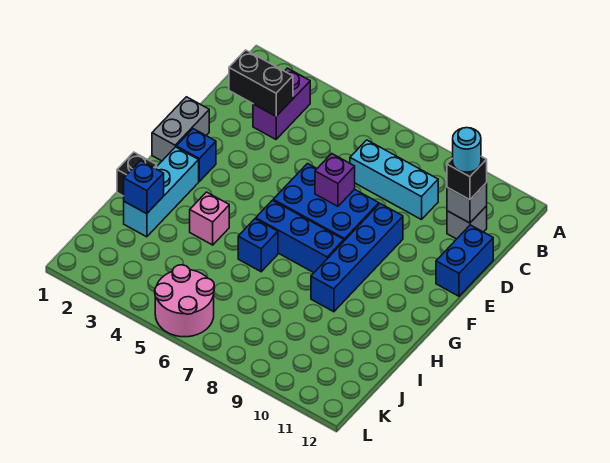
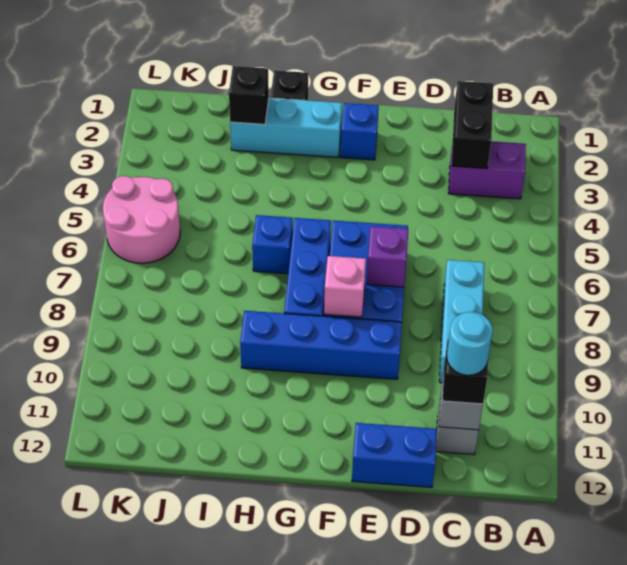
grey brick E1:F1 level 1 -> none
pink brick H4 level 1 -> pink brick F8 level 2
blue brick I2 level 2 -> black brick I2 level 2

